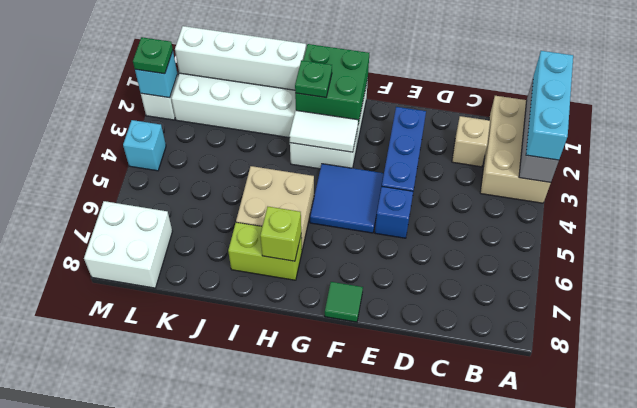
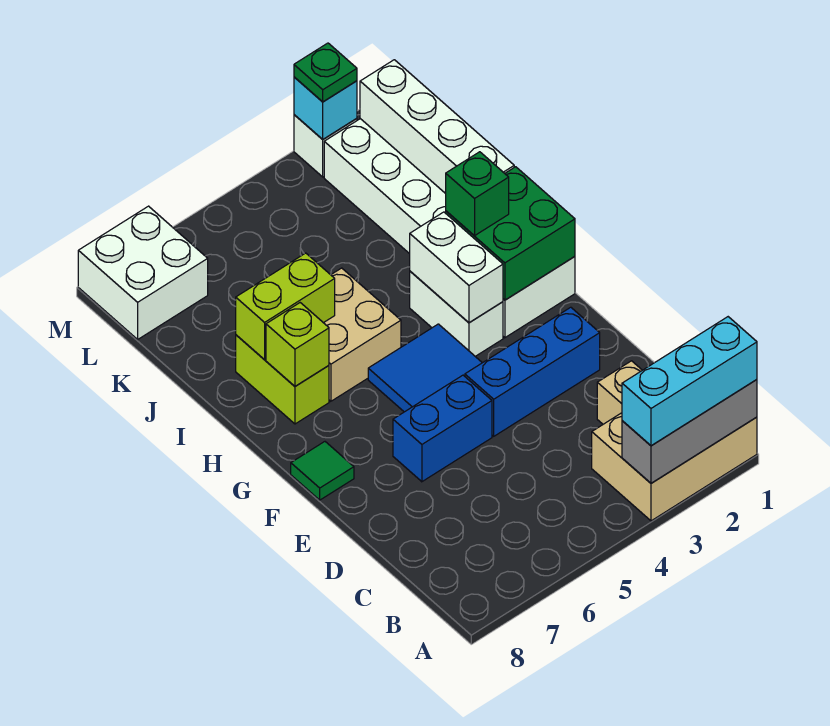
blue brick E5 level 1 -> blue brick E5:E6 level 1
white tile G3:H3 level 2 -> white brick G3:H3 level 2
green plate H2 level 3 -> green brick H2 level 3
none -> lime brick I6:I7 level 2
cyan brick M4 level 1 -> none

